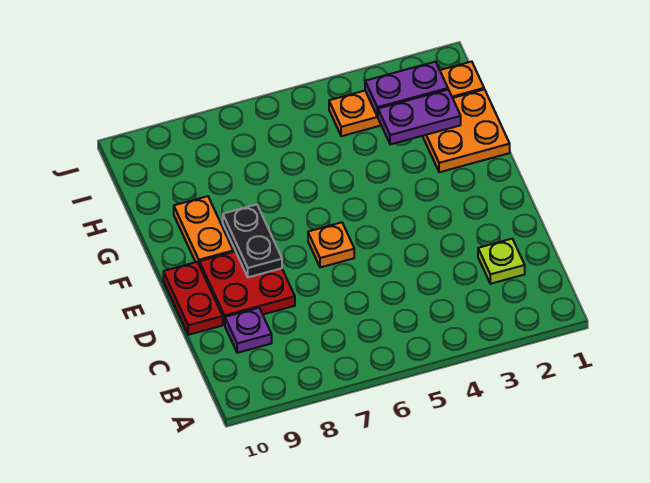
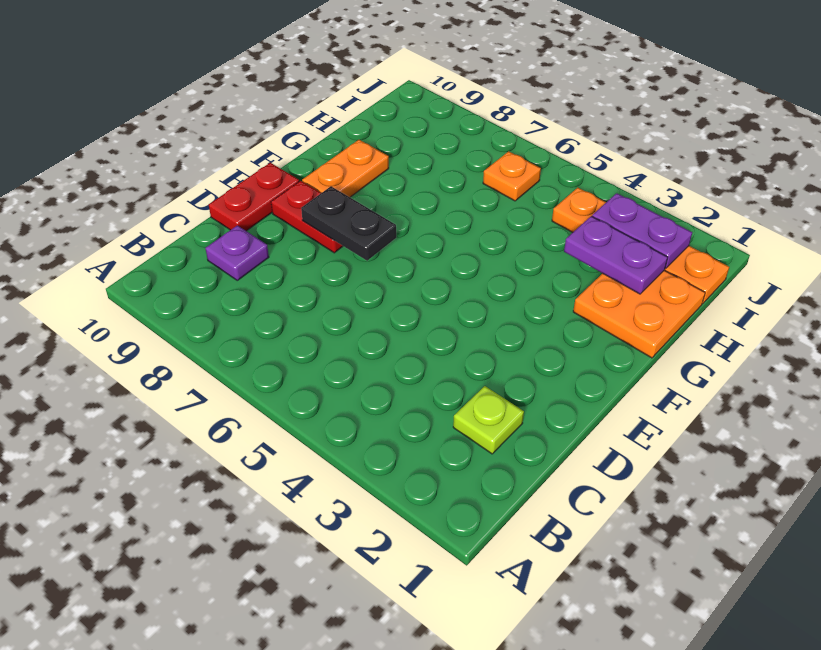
red plate D8:E9 level 1 -> red plate E8:E9 level 1
orange plate E6 level 1 -> orange plate I6 level 1
black plate E8:F8 level 2 -> black plate E7:E8 level 2

